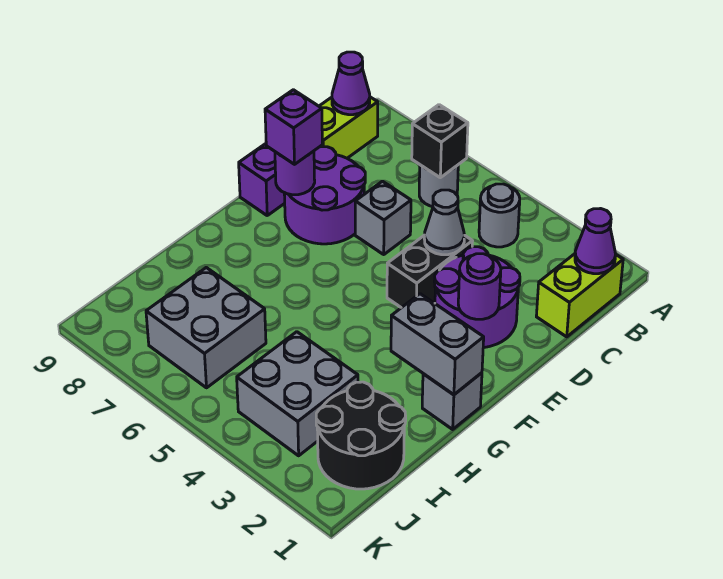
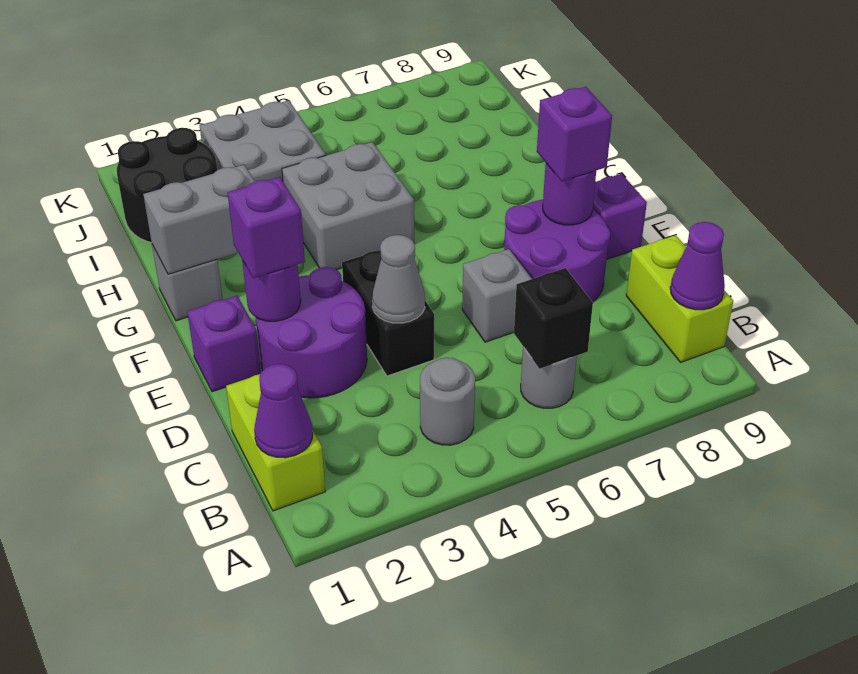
none -> purple brick E1 level 1
none -> purple brick E2 level 3
grey brick I6:J7 level 1 -> grey brick G4:H5 level 1

